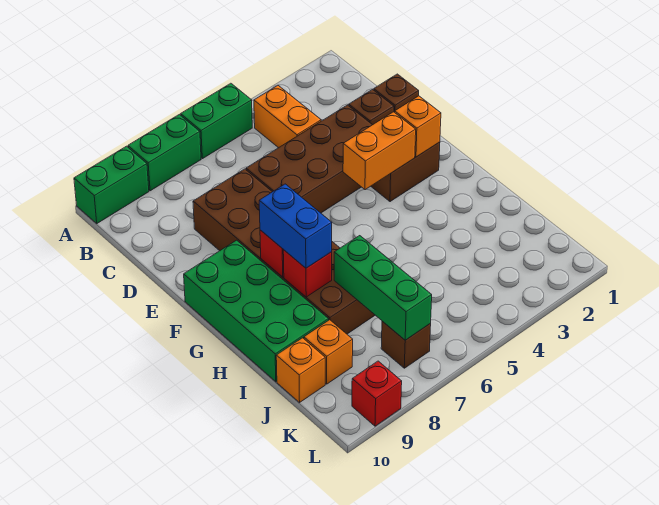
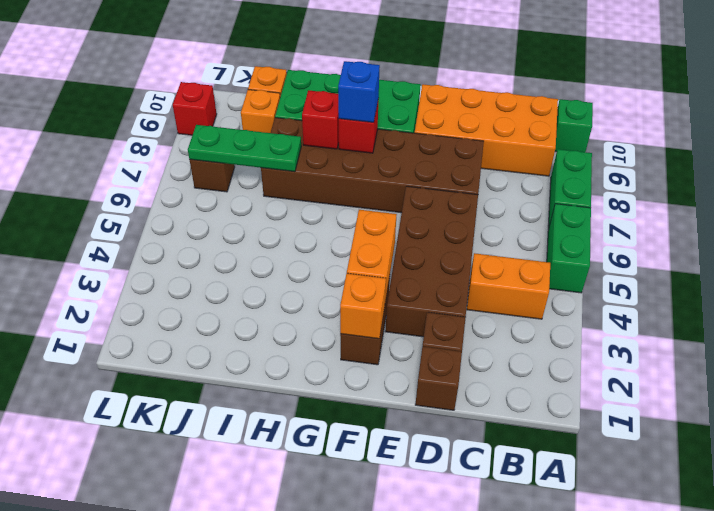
green brick A9:A10 level 1 -> green brick A10 level 1
none -> orange brick B9:E10 level 1
blue brick G8:H8 level 3 -> blue brick G8 level 3
green brick I7:K7 level 2 -> green plate I7:K7 level 2

